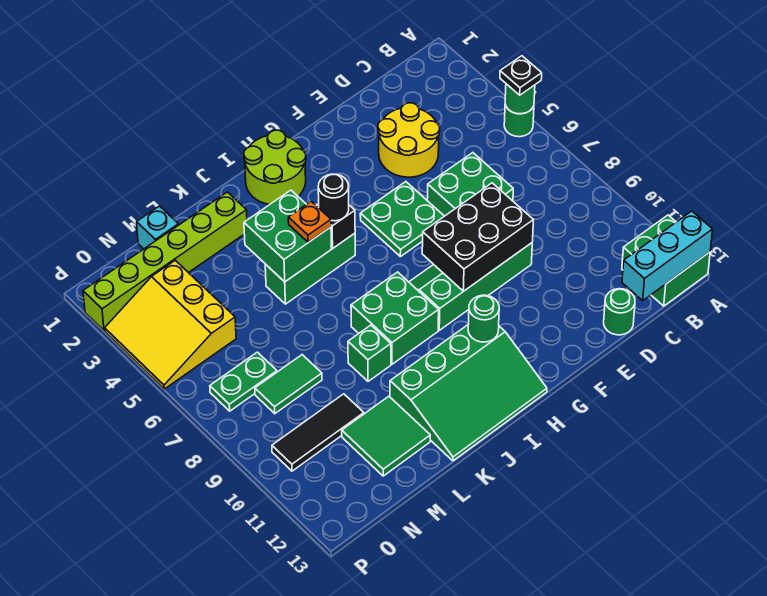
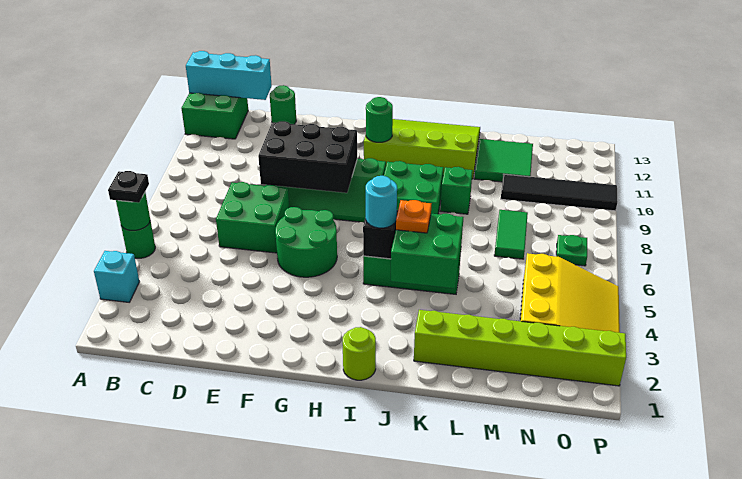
yellow round brick D3:E4 level 1 -> none
green plate F5:G6 level 1 -> green round brick F5:G6 level 1
lime round brick H1:I2 level 1 -> lime round brick I1 level 1
green slope H11:K13 level 1 top 11 -> lime slope H11:K13 level 1 top 11
black round brick I5 level 3 -> cyan round brick I5 level 3
cyan brick M1 level 1 -> cyan brick A3 level 1
green tile M8:N8 level 1 -> green tile M7:M8 level 1
black tile M10:O10 level 1 -> black tile M10:P10 level 1
green plate N7:O7 level 1 -> green plate O7 level 1

